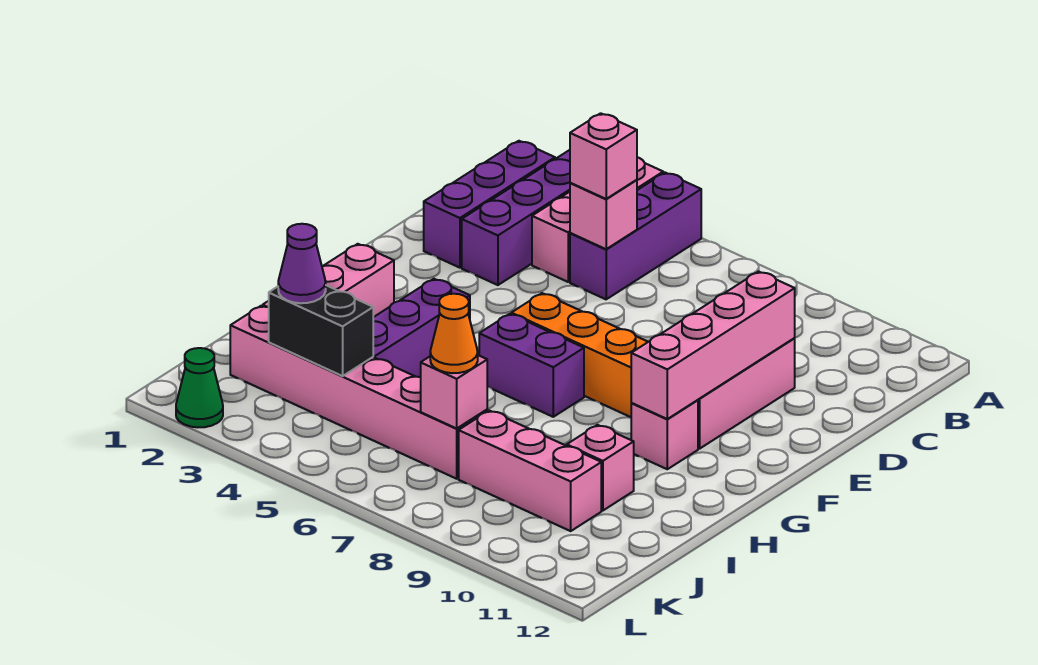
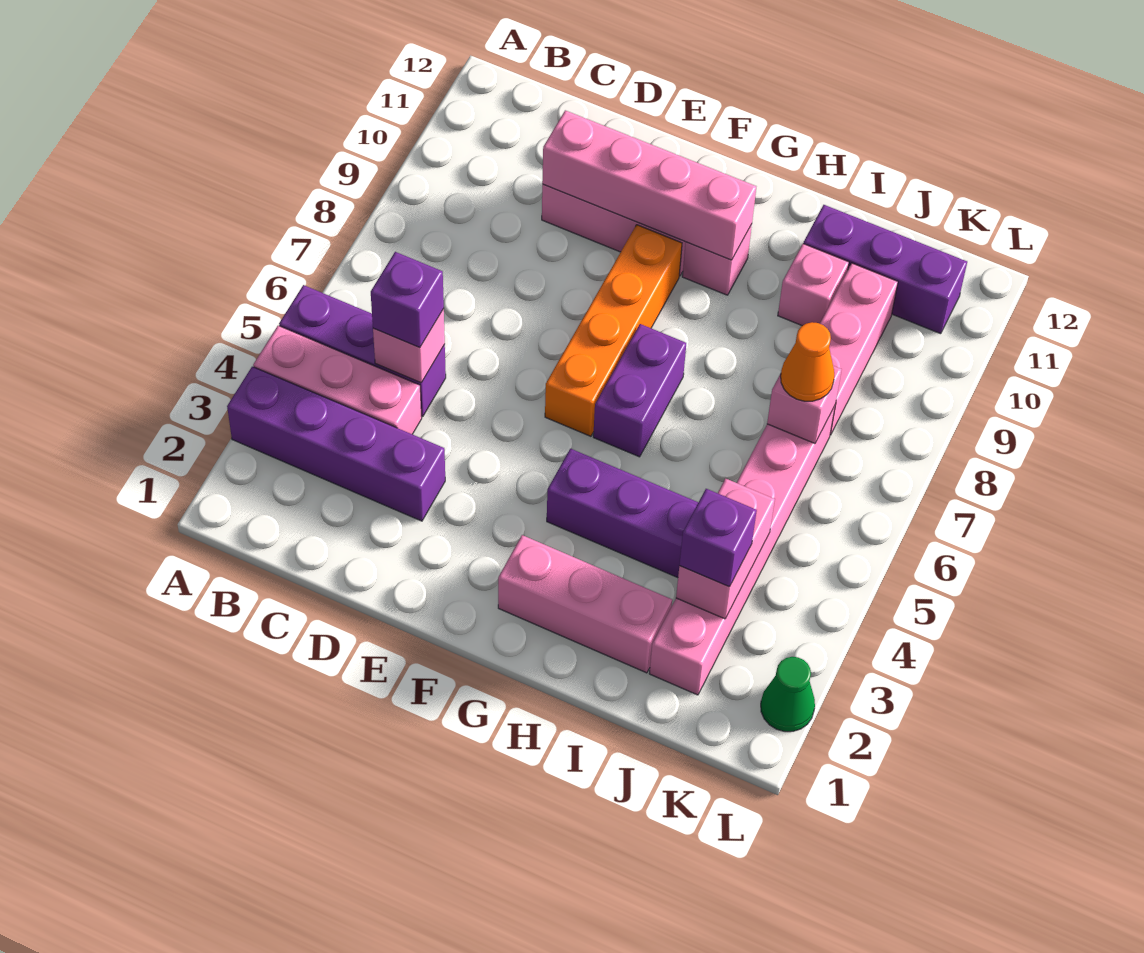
purple brick B2:D2 level 1 -> purple brick I11:K11 level 1
pink brick C5 level 3 -> purple brick C5 level 3
black brick J3:J4 level 2 -> pink brick J3:J4 level 2
purple cone J3 level 3 -> purple brick J3 level 3

